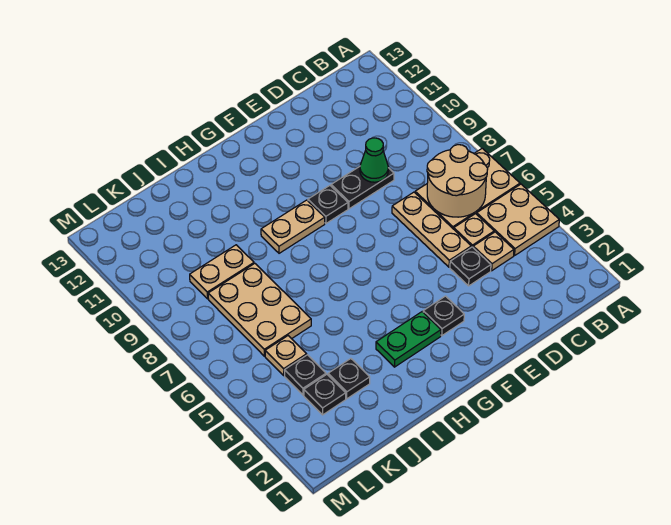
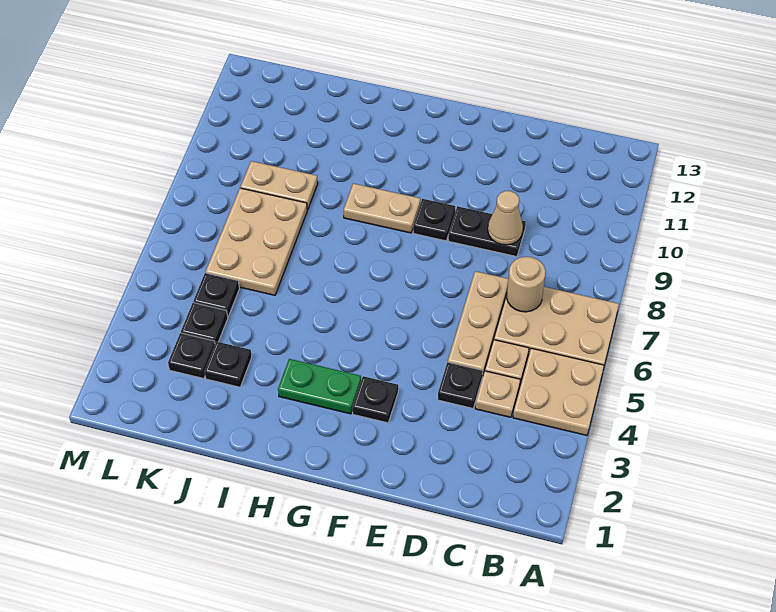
tan round brick B6:C7 level 2 -> tan round brick C7 level 2
green cone D9 level 2 -> tan cone D9 level 2
tan plate K5 level 1 -> black plate K5 level 1

